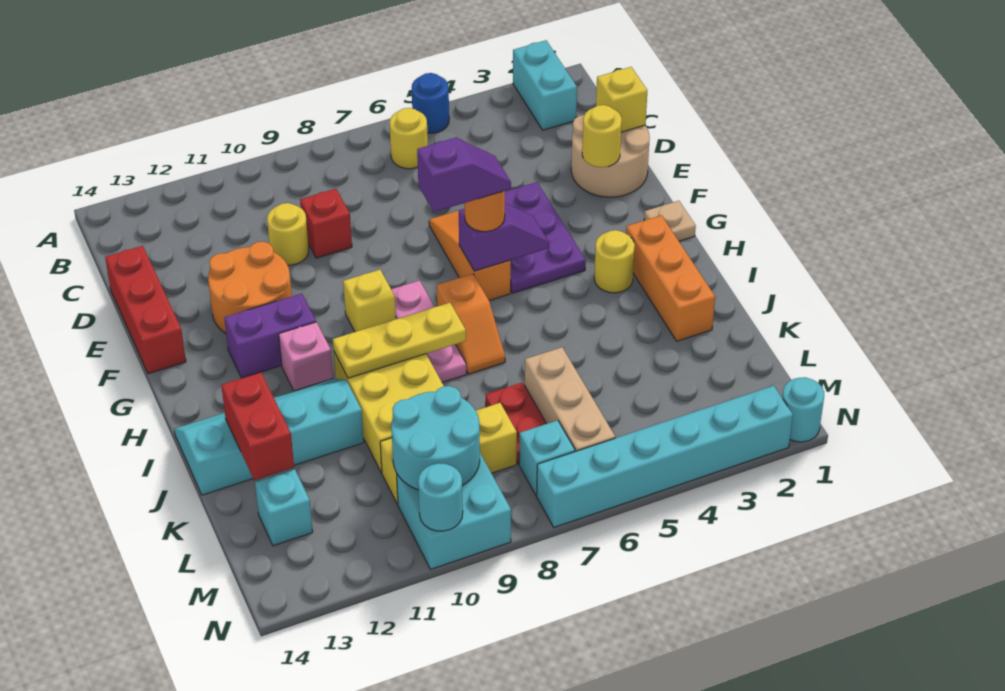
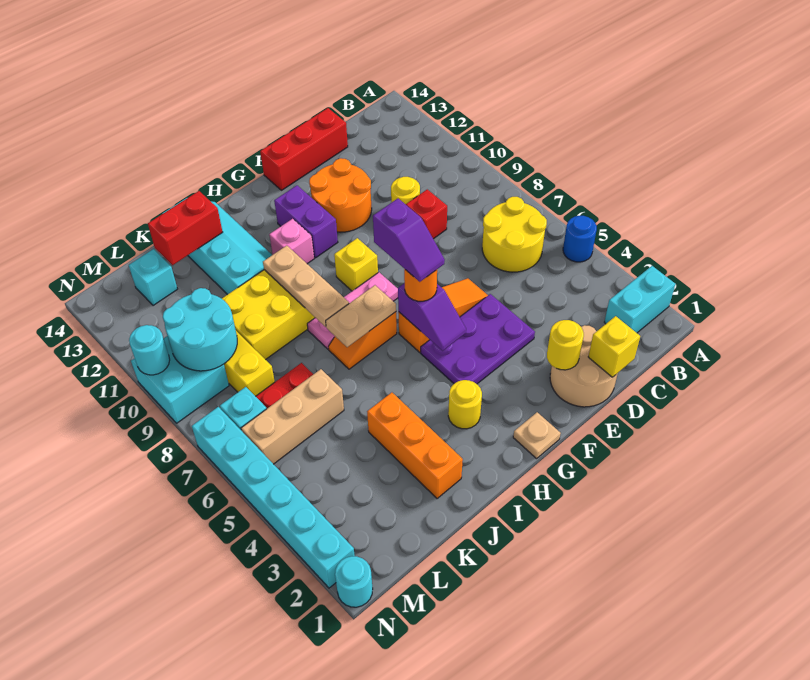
yellow round brick B6 level 1 -> yellow round brick B6:C7 level 1
orange brick H2:J2 level 1 -> orange brick J2:J4 level 1
none -> tan plate H7:I7 level 2
yellow plate I8:I10 level 2 -> tan plate I8:I10 level 2

